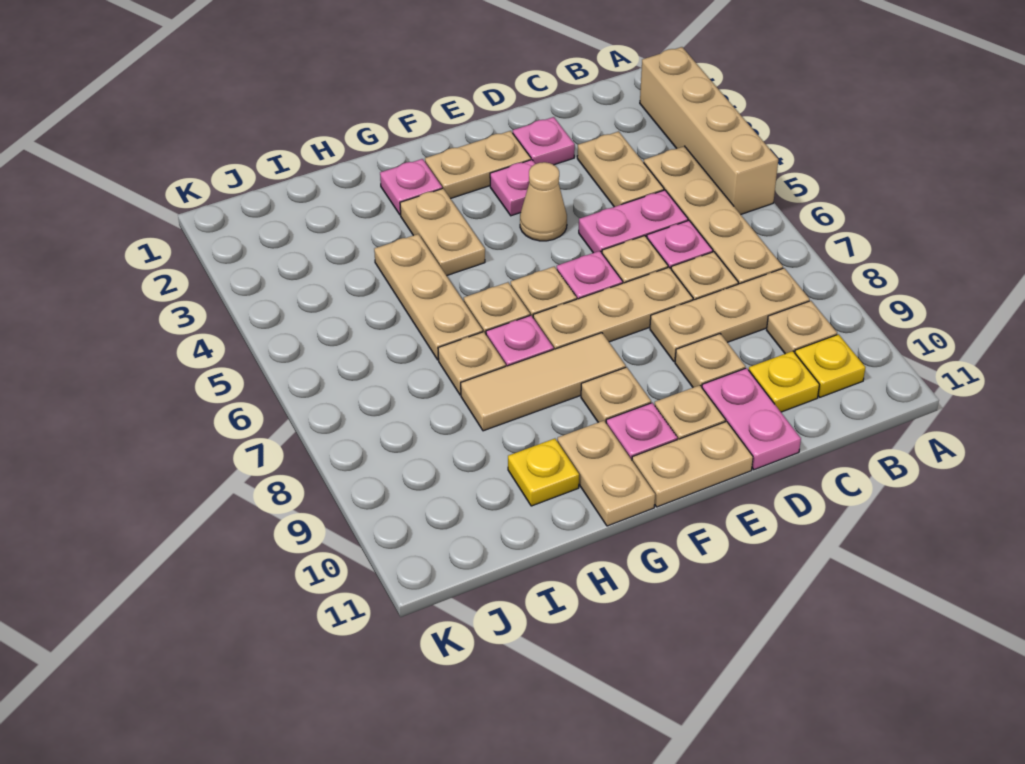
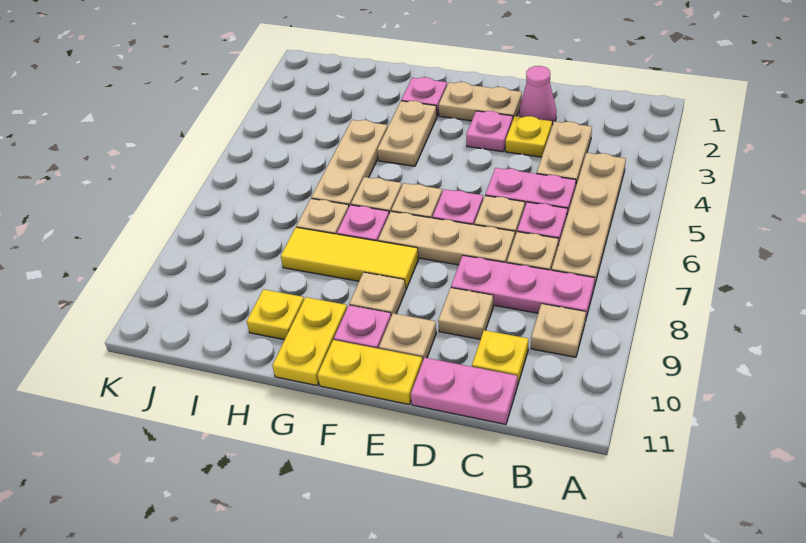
tan brick A2:A5 level 1 -> none
tan plate B8:D8 level 1 -> pink plate B8:D8 level 1
yellow plate B10 level 1 -> yellow plate D3 level 1
pink plate D2 level 1 -> pink cone D2 level 1
pink plate D10:D11 level 1 -> pink plate C11:D11 level 1
tan cone E4 level 1 -> none
tan plate E11:F11 level 1 -> yellow plate E11:F11 level 1
tan tile F8:H8 level 1 -> yellow tile F8:H8 level 1
tan plate G10:G11 level 1 -> yellow plate G10:G11 level 1

